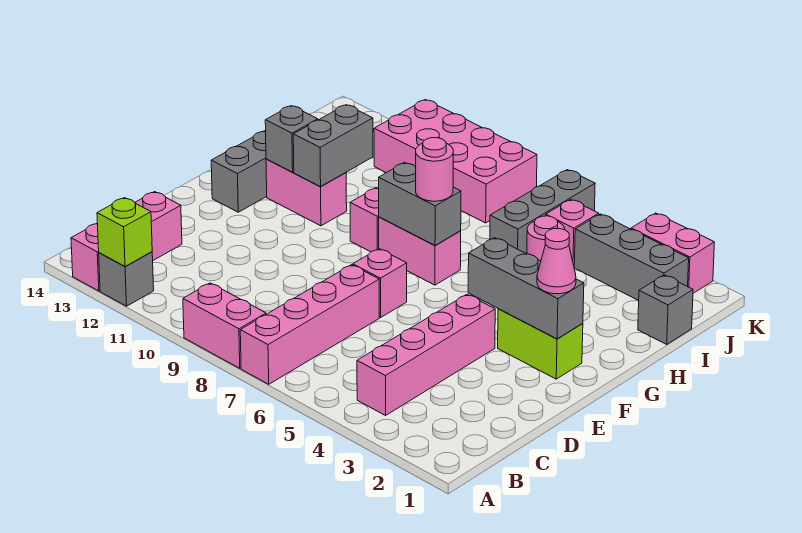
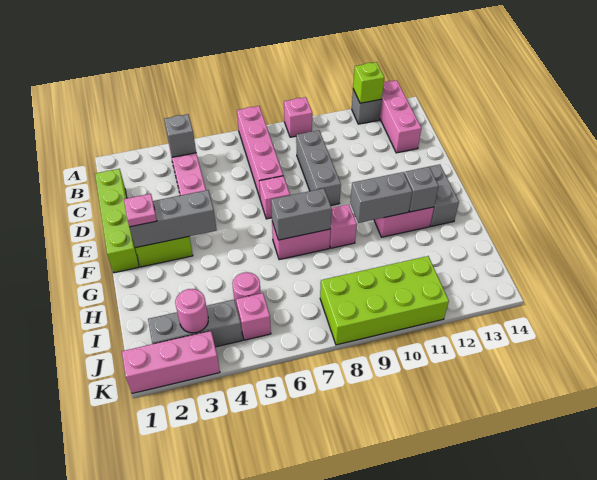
pink brick A8:A9 level 1 -> pink brick A9 level 1
none -> lime brick C1:F1 level 1
pink cone F2 level 3 -> pink plate F2 level 3
pink round brick G7 level 3 -> pink round brick J3 level 2
grey brick G11:H11 level 2 -> grey brick G10:G11 level 2
grey brick I1 level 1 -> grey brick B4 level 2
grey brick I6:K6 level 1 -> grey brick C9:E9 level 1
pink brick J8:K11 level 1 -> lime brick J8:K11 level 1
pink brick K2:K3 level 1 -> pink brick K1:K3 level 1

